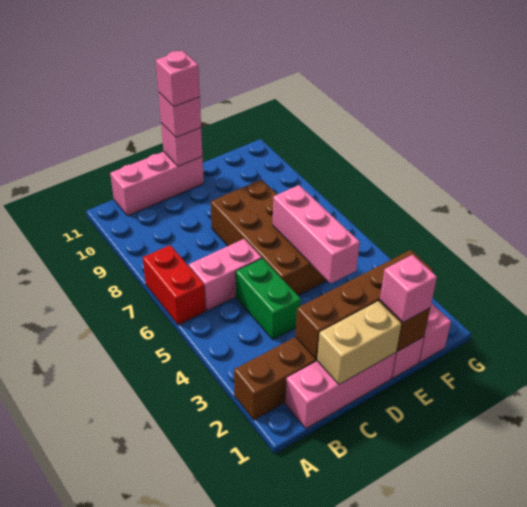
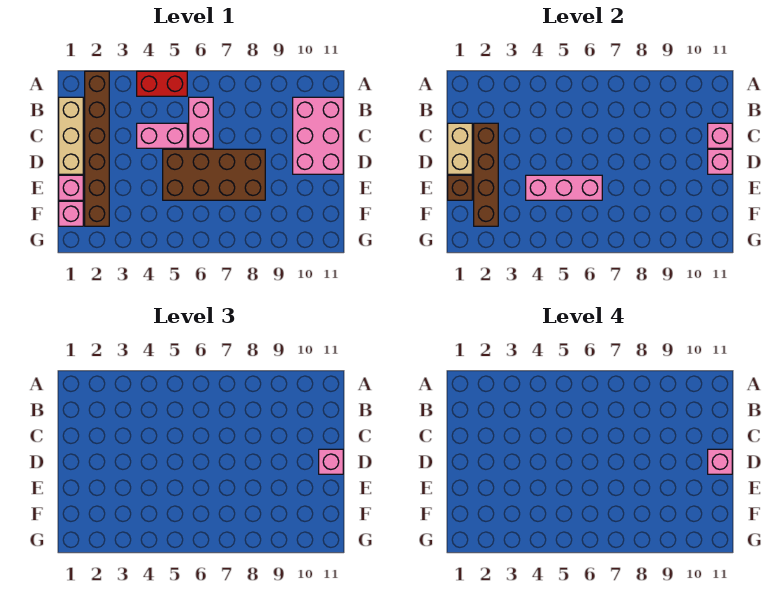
red brick A6:A7 level 1 -> red brick A4:A5 level 1
pink brick B1:D1 level 1 -> tan brick B1:D1 level 1
pink brick B11:D11 level 1 -> pink brick B10:D11 level 1
green brick C4:C5 level 1 -> pink brick C4:C5 level 1
pink brick E1 level 3 -> pink brick C11 level 2

